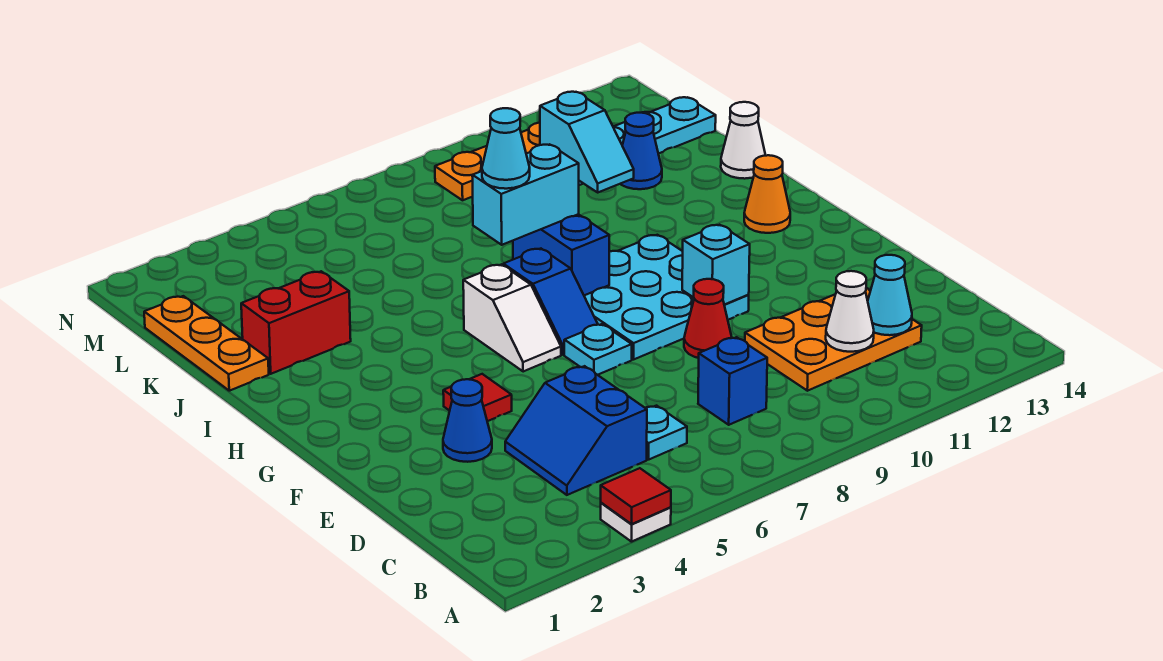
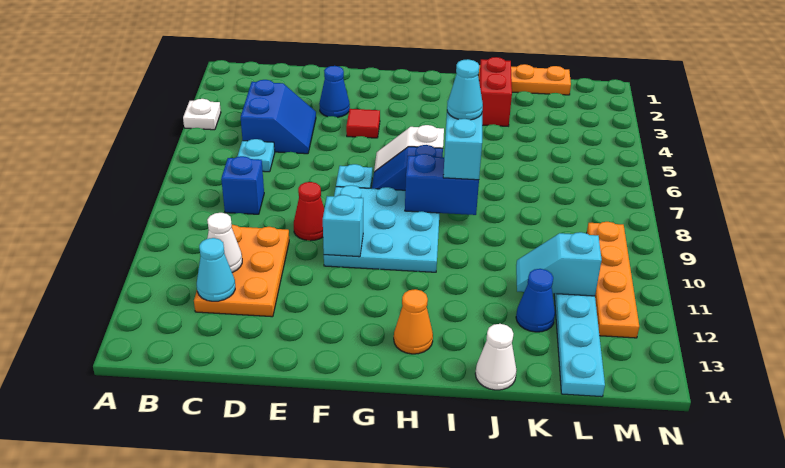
red tile A4 level 2 -> none
blue slope C4:D5 level 1 top 5 -> blue slope C4:D5 level 1 top C

